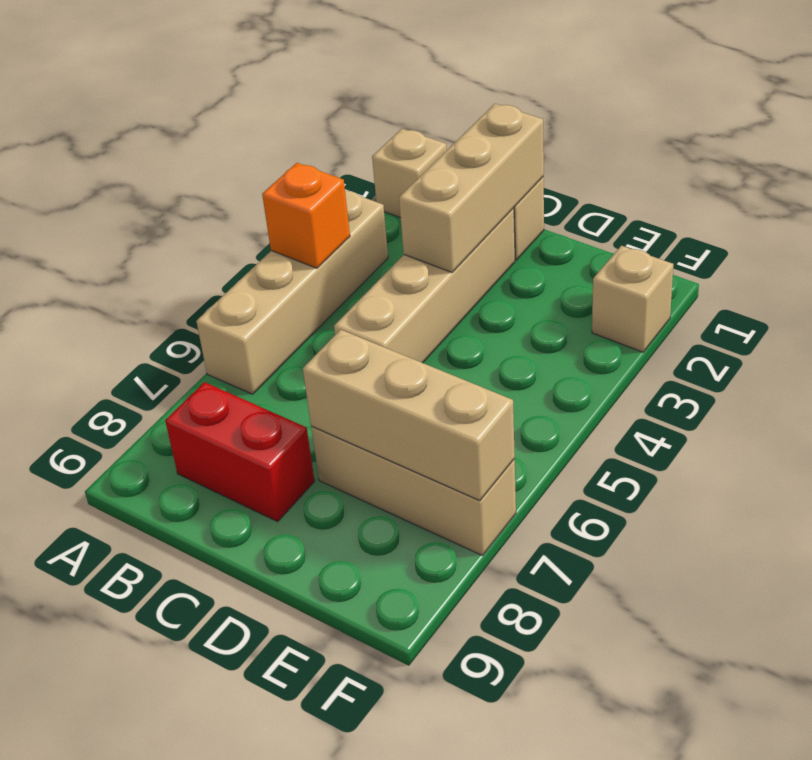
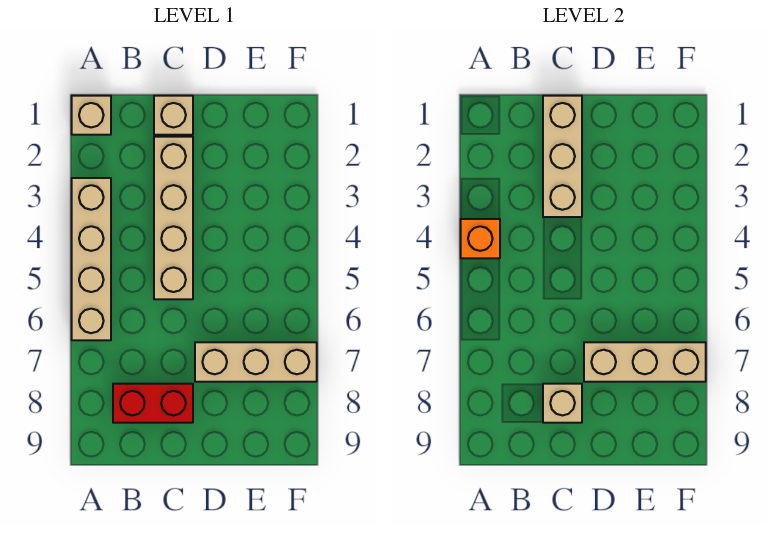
tan brick F2 level 1 -> tan brick C8 level 2

